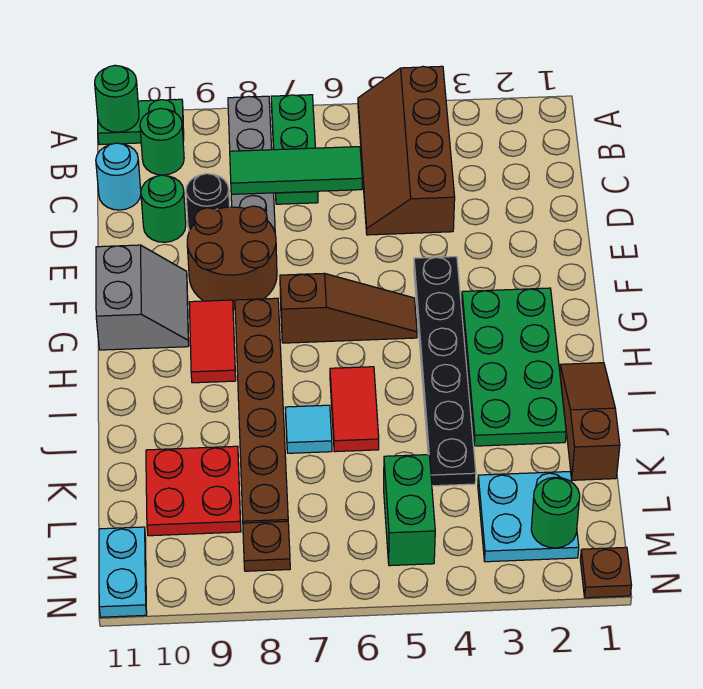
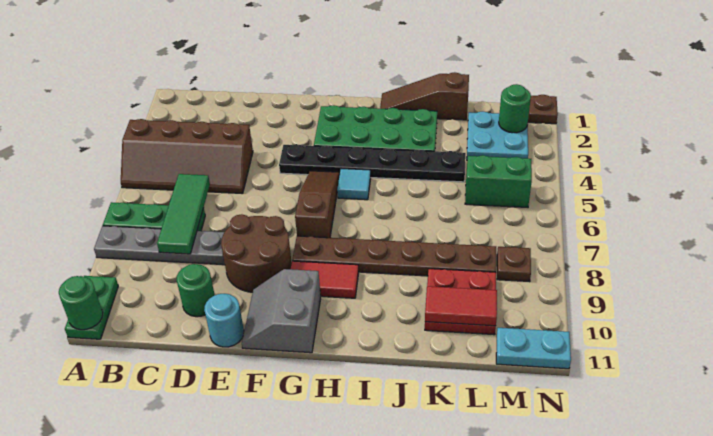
green round brick B10 level 1 -> none
cyan round brick C11 level 1 -> cyan round brick E11 level 1
black round brick D9 level 1 -> none
grey slope F10:G11 level 1 top 11 -> grey slope F10:G11 level 1 top G
red tile I6:J6 level 1 -> red tile K10:L10 level 2
cyan tile J7 level 1 -> cyan tile H5 level 1

